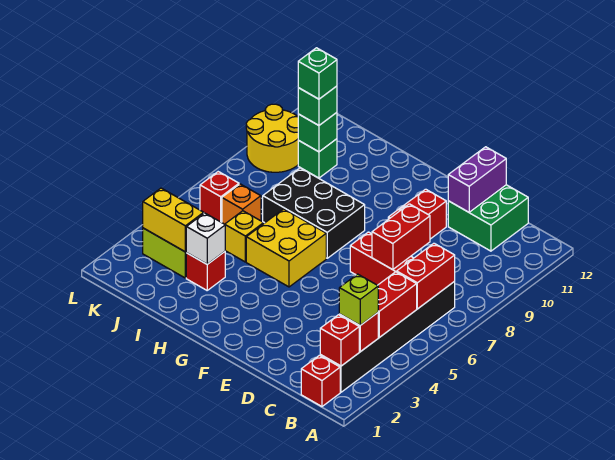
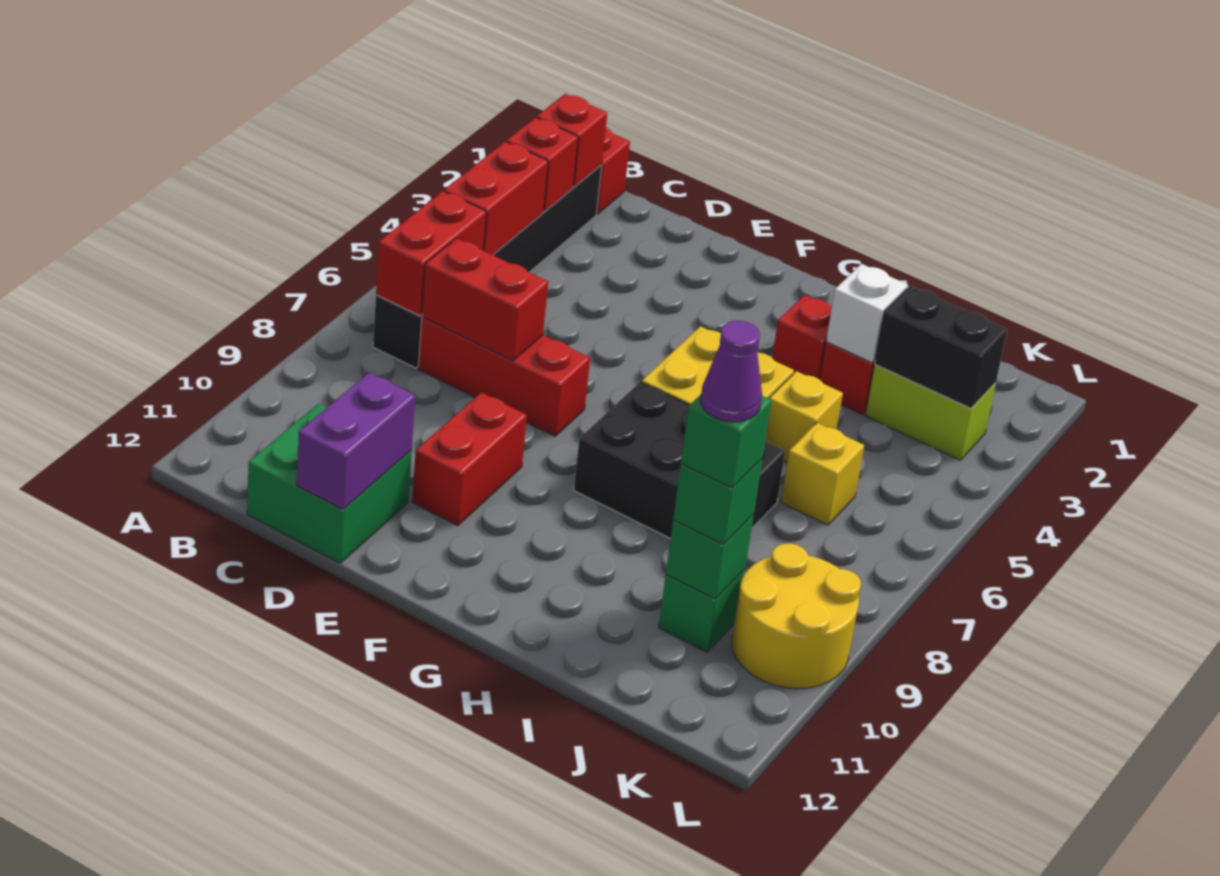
lime brick B3 level 3 -> none
red brick D7:D8 level 2 -> red brick C7:D7 level 2
yellow brick J3:K3 level 2 -> black brick J3:K3 level 2
orange brick J6 level 1 -> yellow brick J6 level 1
none -> purple cone J10 level 5
red brick K6 level 1 -> red brick H3 level 1

